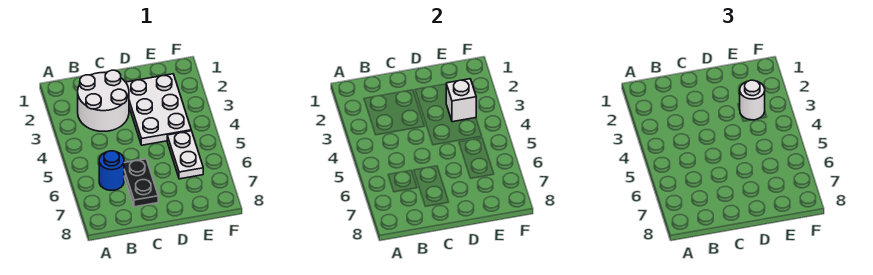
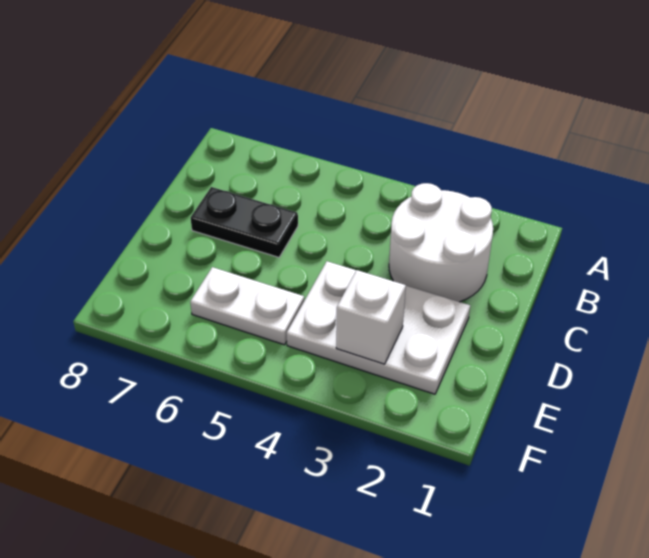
blue round brick B6 level 1 -> none
white round brick E3 level 3 -> none

